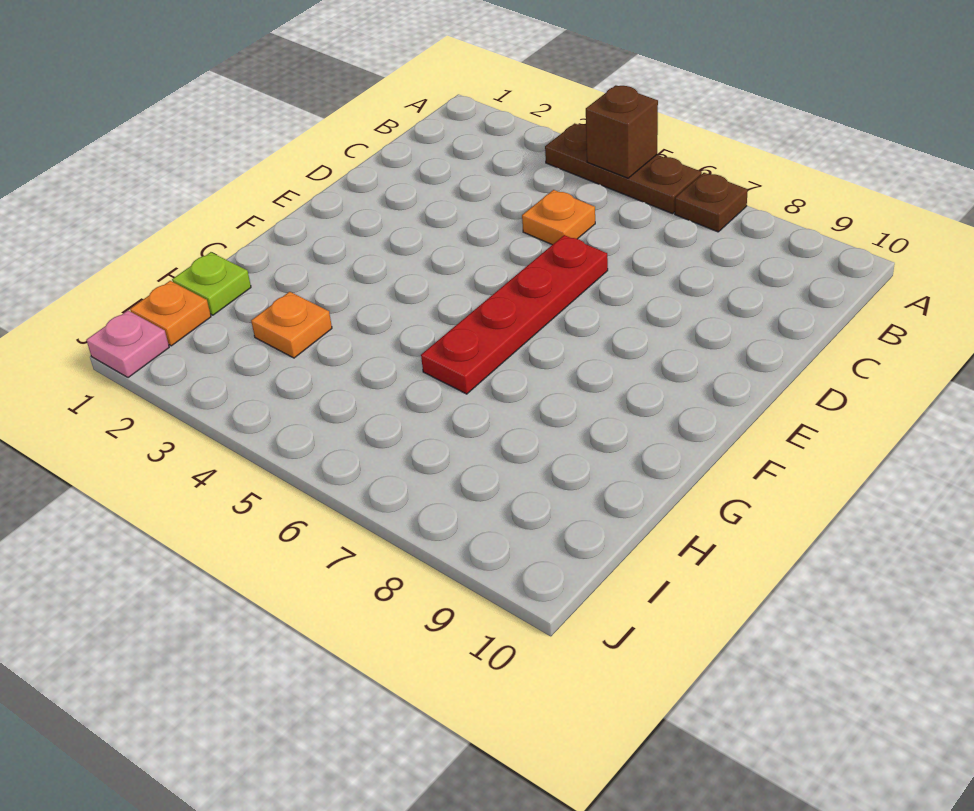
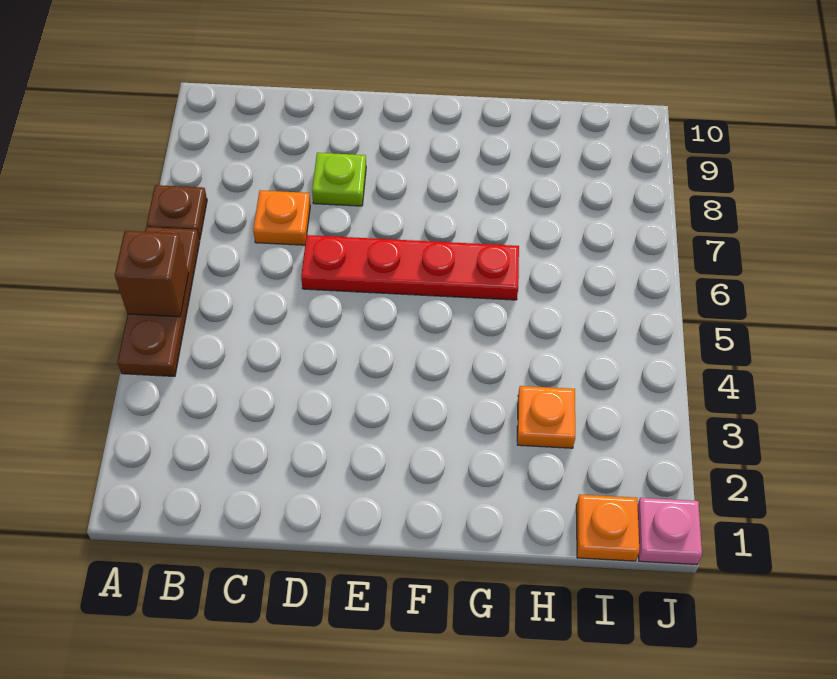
orange plate C5 level 1 -> orange plate C7 level 1
lime plate H1 level 1 -> lime plate D8 level 1

